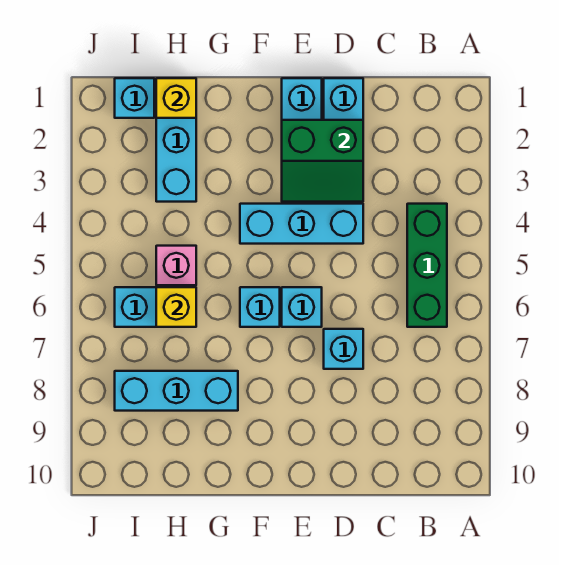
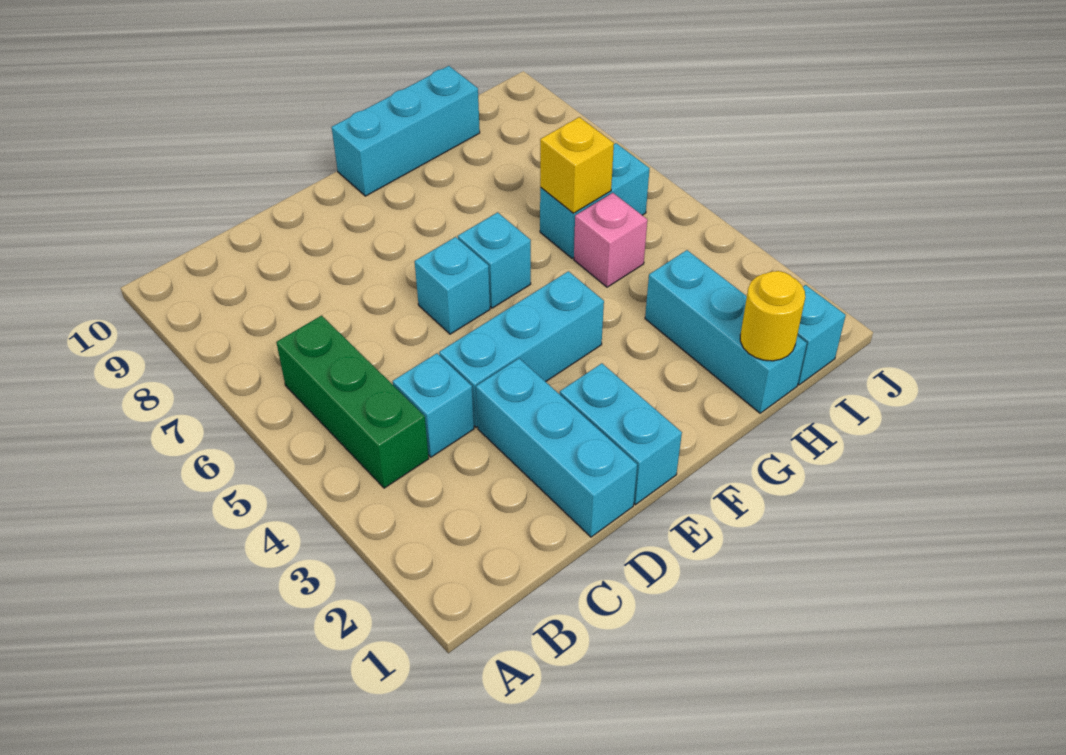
green slope D2:E3 level 2 top 2 -> none
cyan brick D7 level 1 -> cyan brick C4 level 1
cyan brick G8:I8 level 1 -> cyan brick F10:H10 level 1
yellow brick H1 level 2 -> yellow round brick H1 level 2

